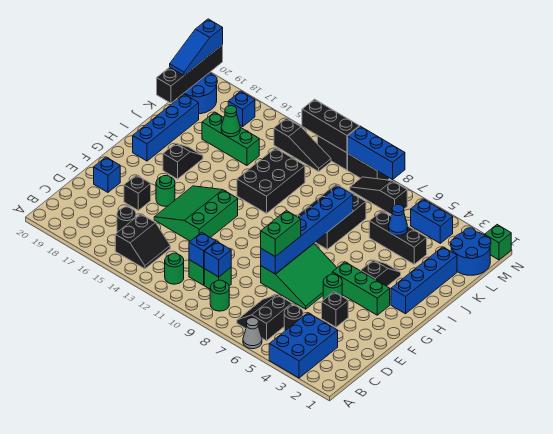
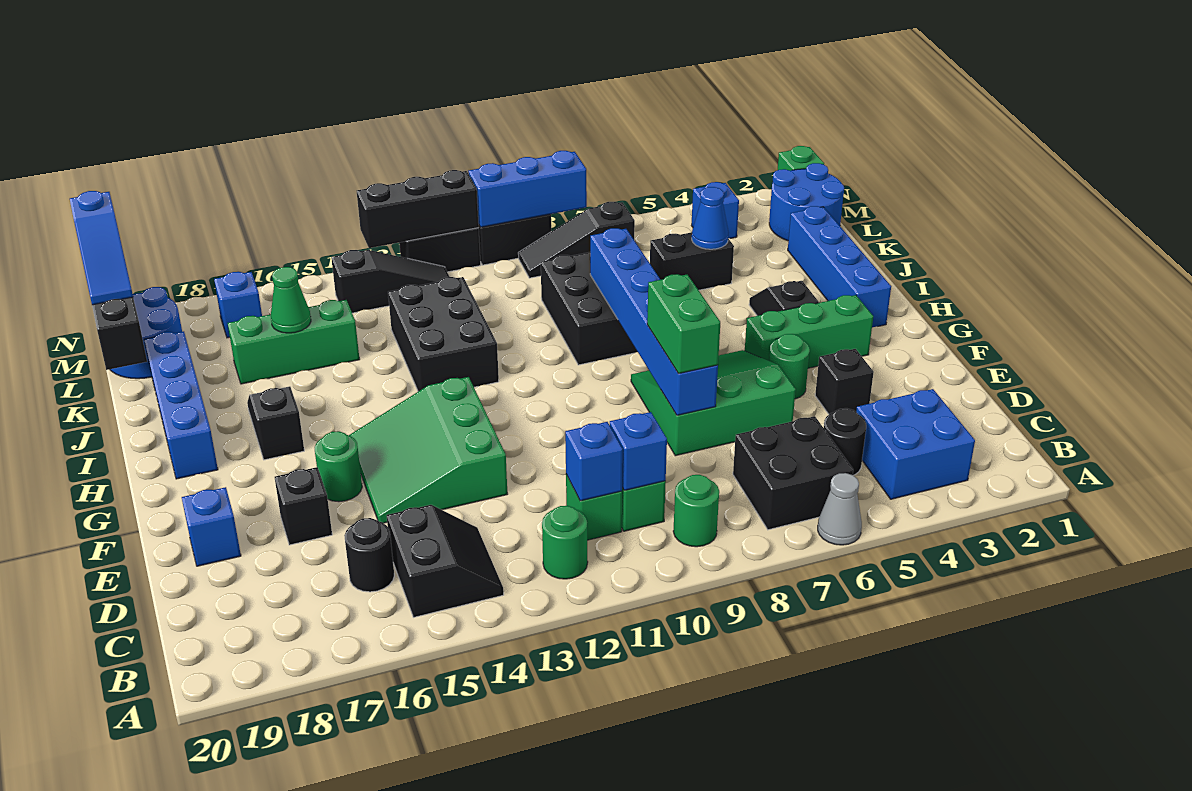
blue brick A3:C4 level 1 -> blue brick B3:C4 level 1
black slope B6:C7 level 1 top 6 -> black brick B6:C7 level 1
green slope E6:G8 level 1 top 8 -> green slope E6:G8 level 1 top E
black brick K4:K6 level 1 -> black brick K5:K6 level 1
blue brick M4:M5 level 1 -> blue brick M4 level 1

